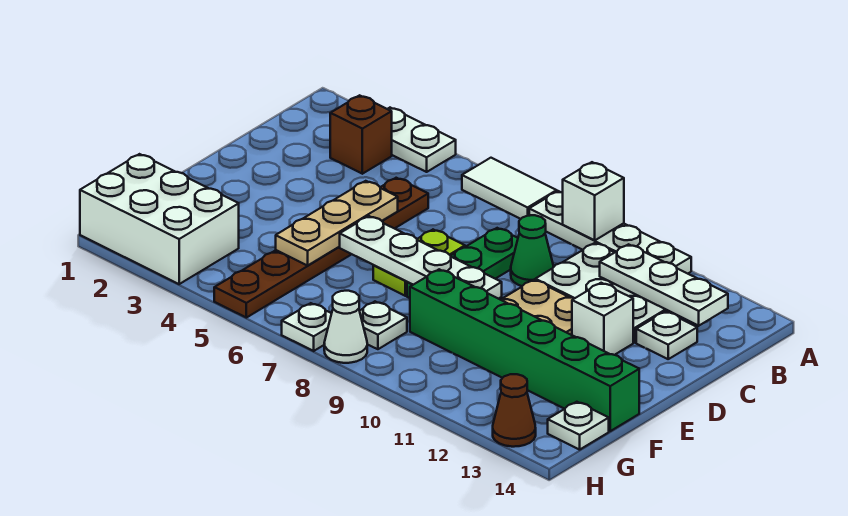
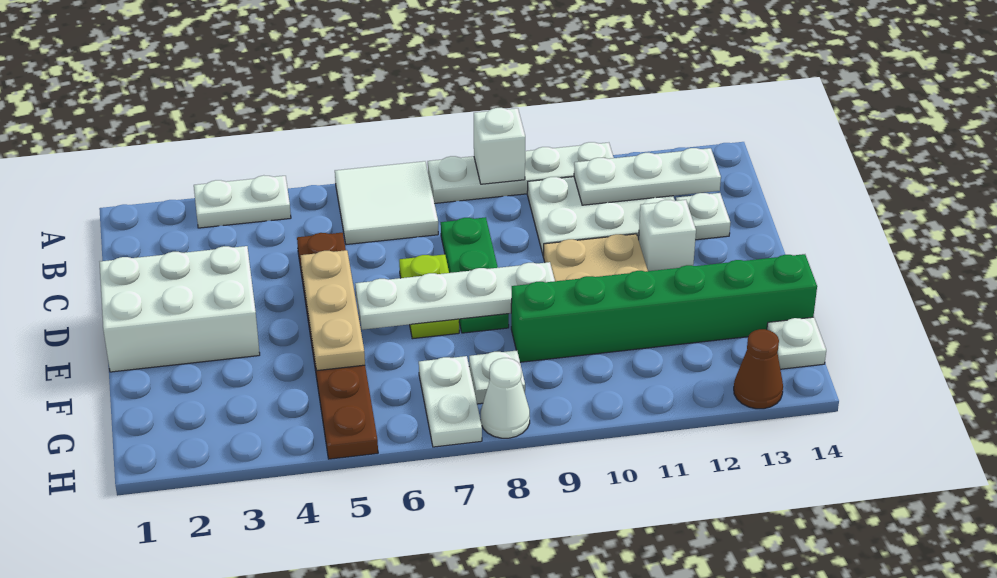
white tile A6:A7 level 1 -> white tile A6:B7 level 1
brown brick B3 level 1 -> none
green cone C9 level 1 -> none
white brick G1:H3 level 1 -> white brick D1:E3 level 1
white plate H7 level 1 -> white plate G7:H7 level 1

